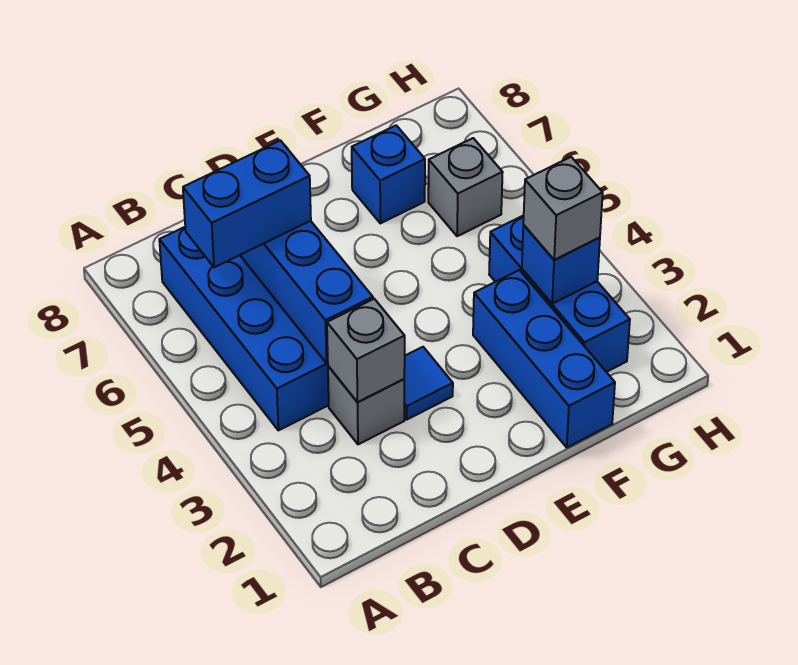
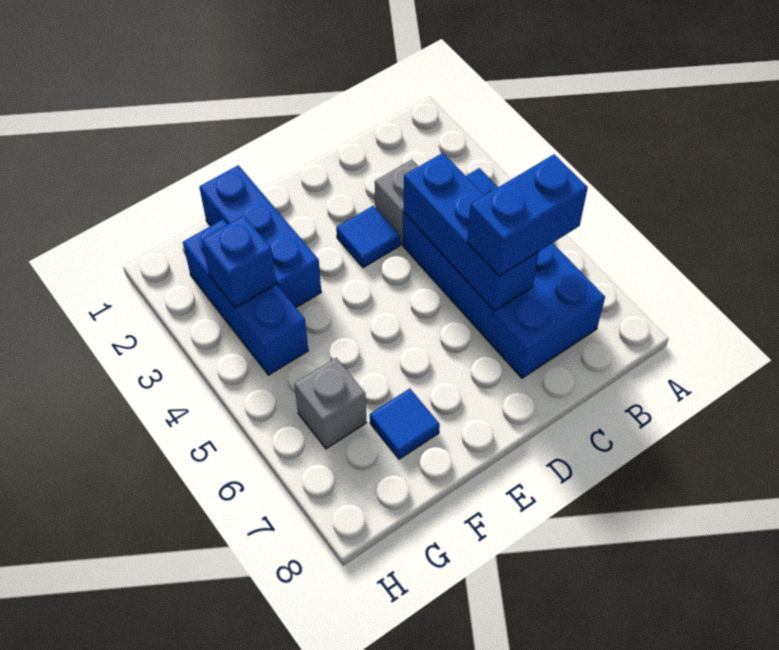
grey brick C3 level 2 -> none
blue brick F7 level 1 -> blue tile F7 level 1
grey brick G3 level 3 -> none

